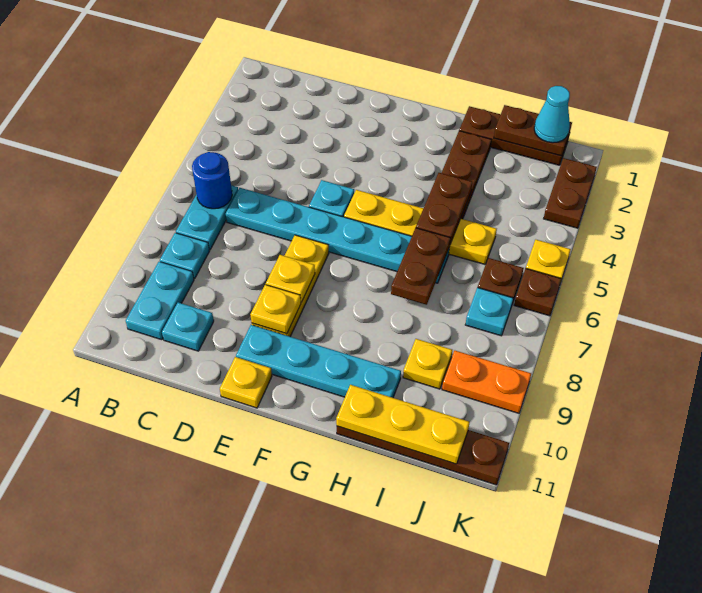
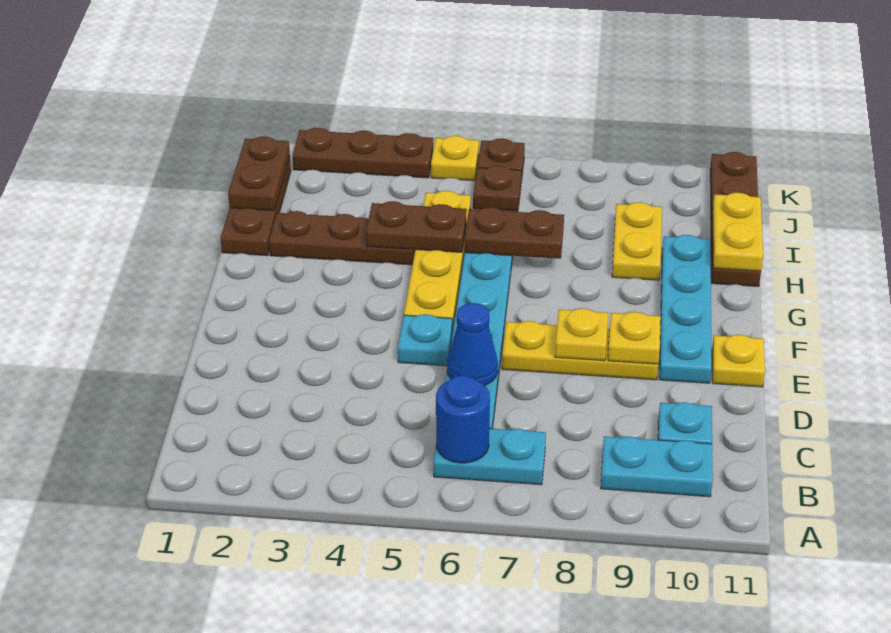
cyan plate B8 level 1 -> none
none -> blue cone D6 level 2
yellow plate H11:J11 level 2 -> yellow plate H11:I11 level 2
yellow plate I9 level 1 -> yellow plate H9:I9 level 1
cyan cone J1 level 3 -> none
cyan plate J7 level 1 -> none
orange plate J9:K9 level 1 -> none
brown plate K2:K3 level 1 -> brown plate K2:K4 level 1

